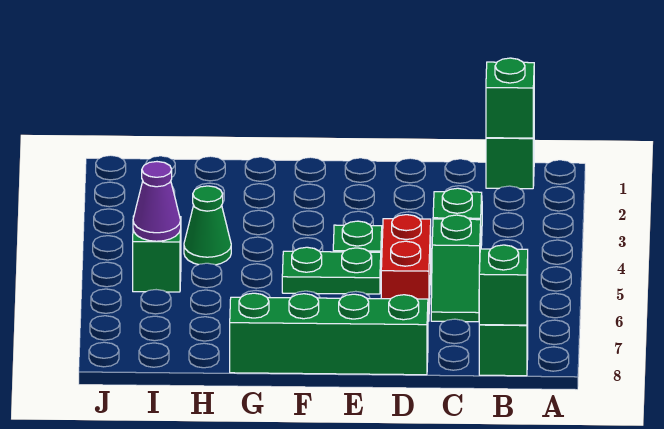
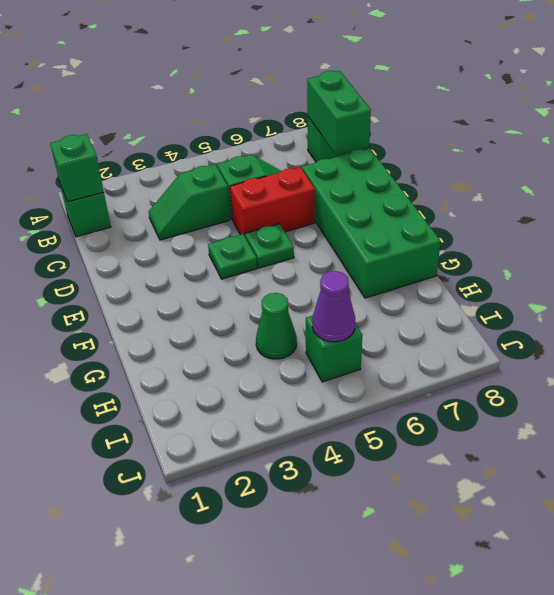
green brick B8 level 2 -> green brick B8:C8 level 2
green brick D8:G8 level 1 -> green brick D7:G8 level 1
green plate E5:F5 level 1 -> green plate E5 level 1

